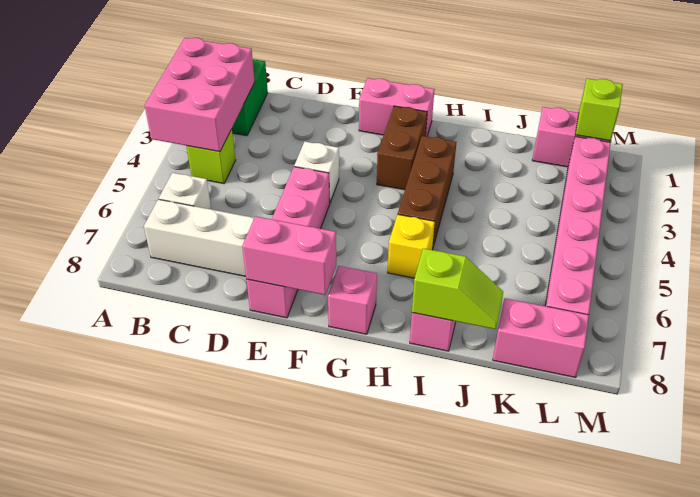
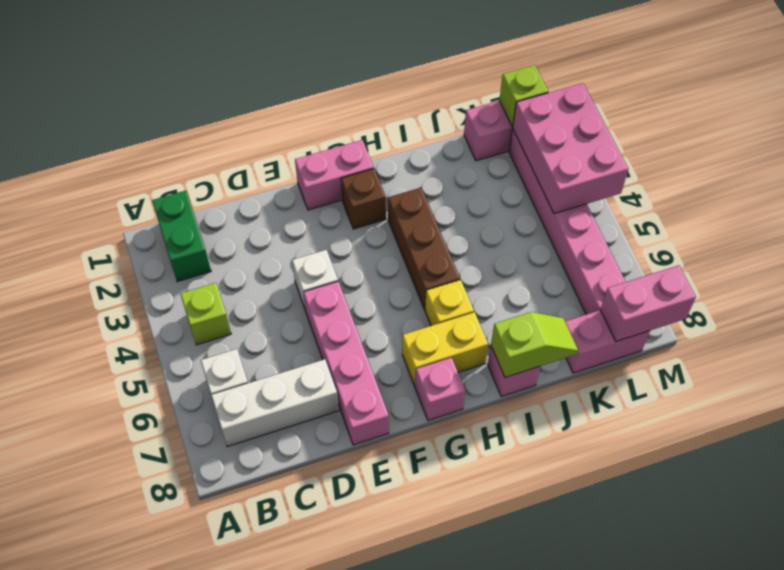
pink brick A2:B4 level 2 -> pink brick L2:M4 level 2
pink brick E8:F8 level 2 -> pink brick L8:M8 level 2
brown brick G2:G3 level 1 -> brown brick G2 level 1
none -> yellow brick G7:H7 level 1

